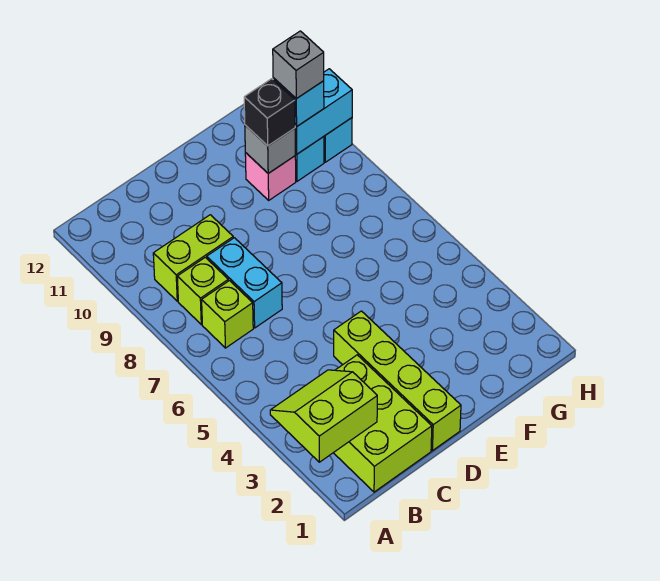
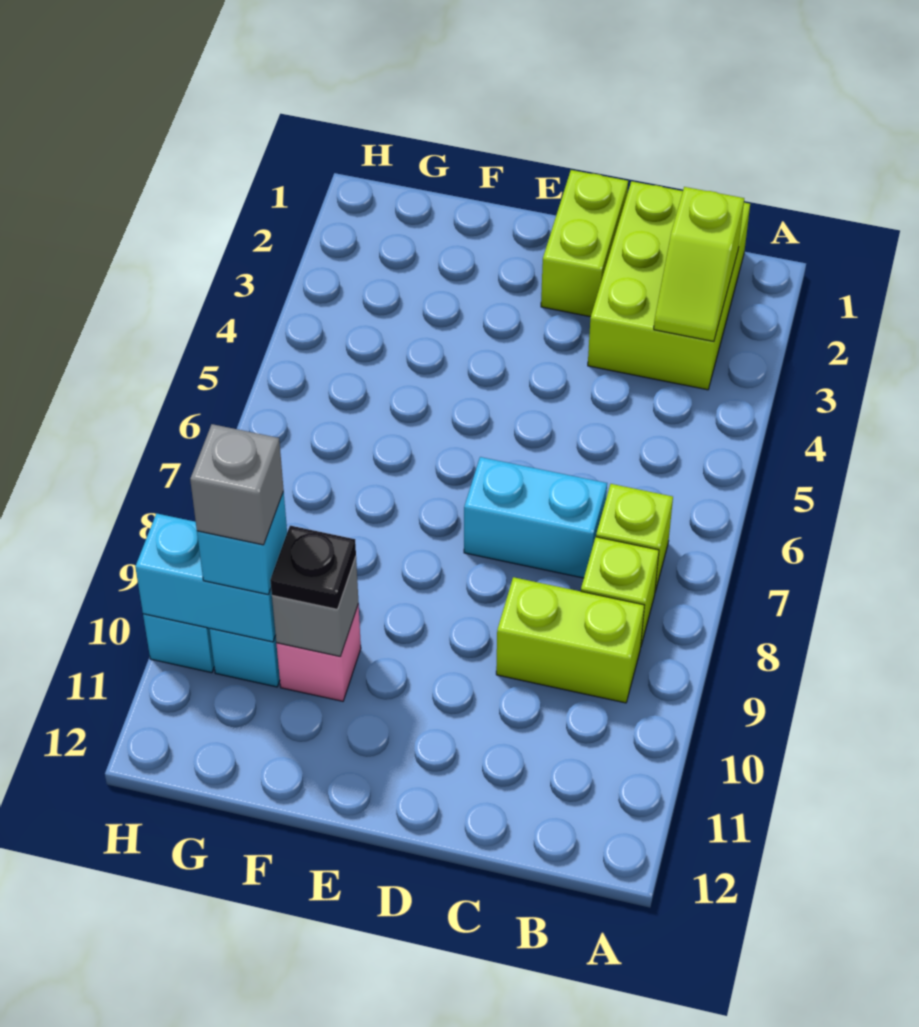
lime slope A2:B3 level 2 top 2 -> lime slope B2:B3 level 2 top 2
cyan brick C7:C8 level 1 -> cyan brick C7:D7 level 1
lime brick D1:D4 level 1 -> lime brick D1:D2 level 1
black brick F10 level 3 -> black plate F10 level 3

